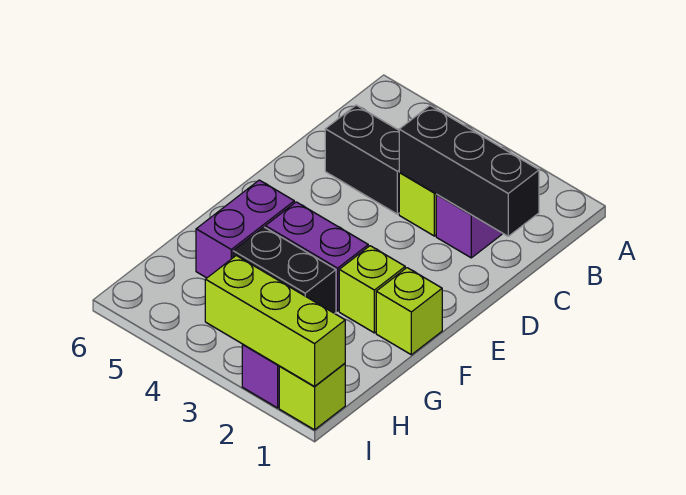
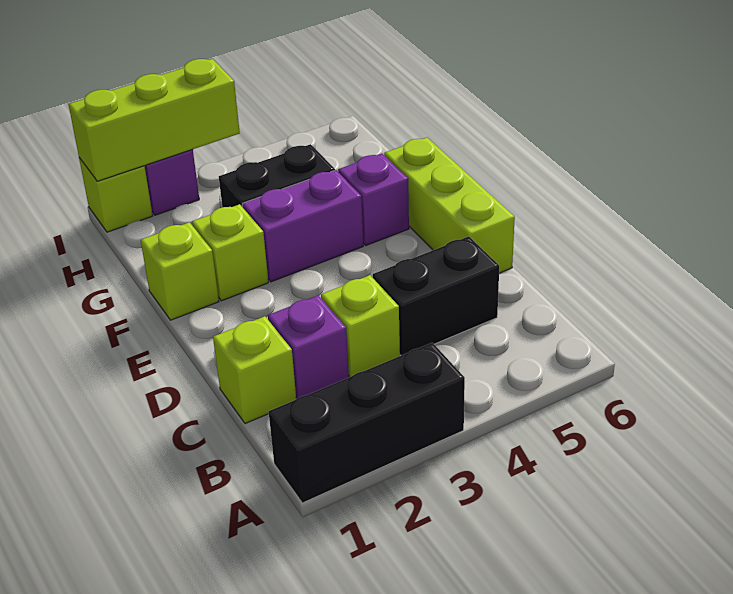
none -> lime brick C1 level 1
black brick C1:C3 level 2 -> black brick A1:A3 level 1
none -> lime brick D6:F6 level 1
purple brick F5:G5 level 1 -> purple brick F5 level 1

